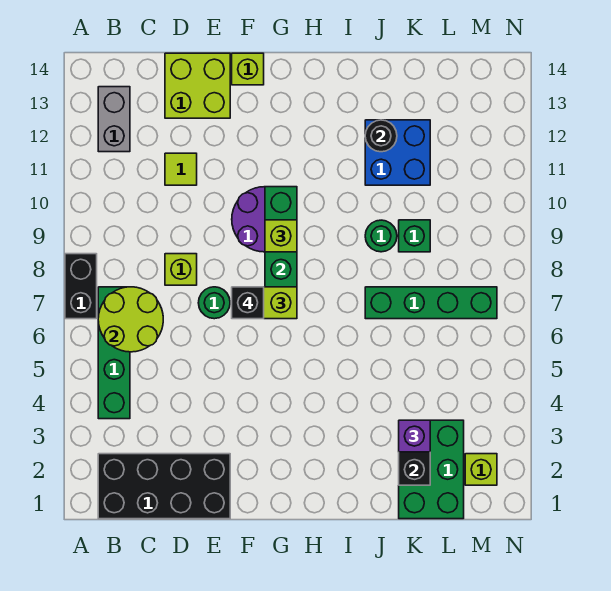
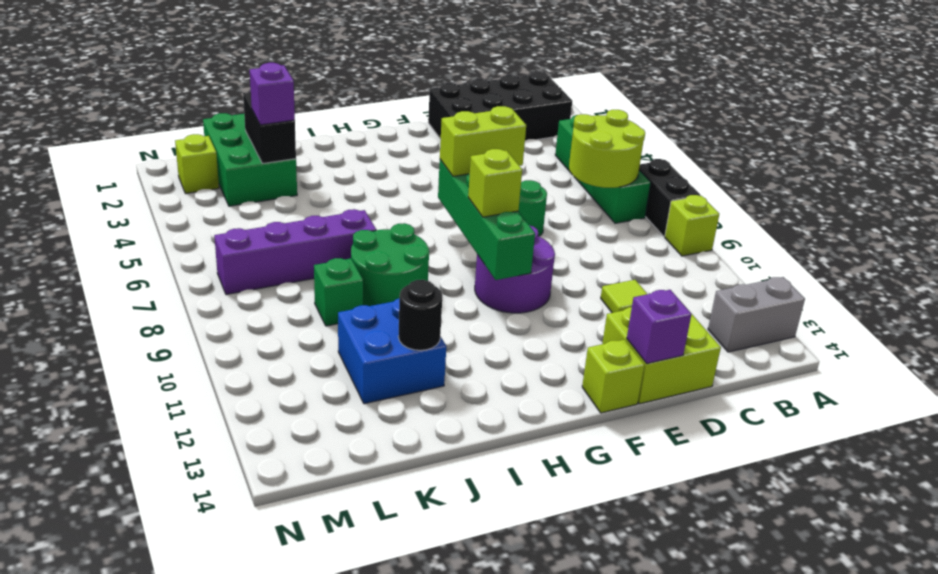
grey brick B12:B13 level 1 -> grey brick A13:B13 level 1
lime brick D8 level 1 -> lime brick A9 level 1
none -> purple brick E14 level 2
black brick F7 level 4 -> none
green brick J7:M7 level 1 -> purple brick J7:M7 level 1
green round brick J9 level 1 -> green round brick I8:J9 level 1

